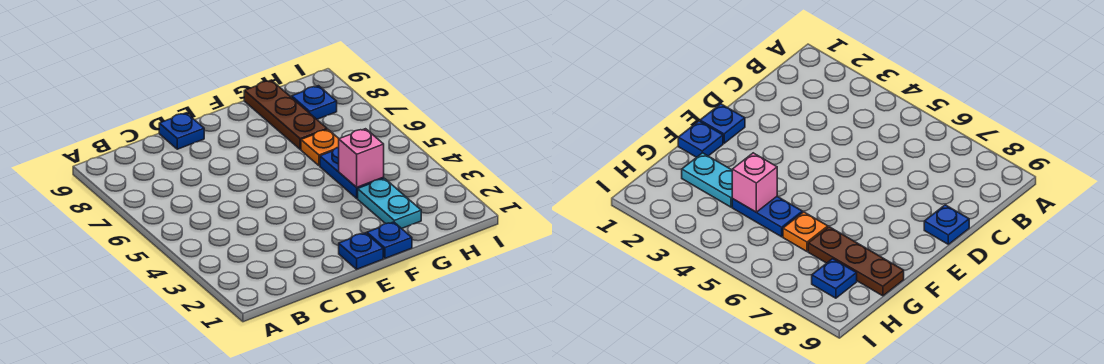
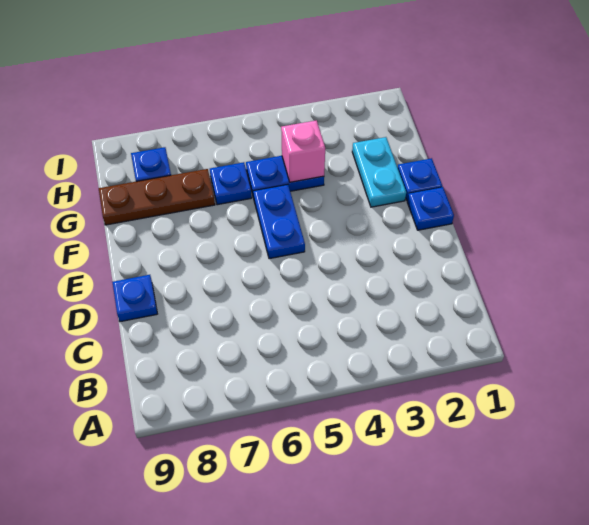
none -> blue plate E5:F5 level 1
cyan plate G2:G3 level 1 -> cyan plate F2:G2 level 1
orange plate G6 level 1 -> blue plate G6 level 1

